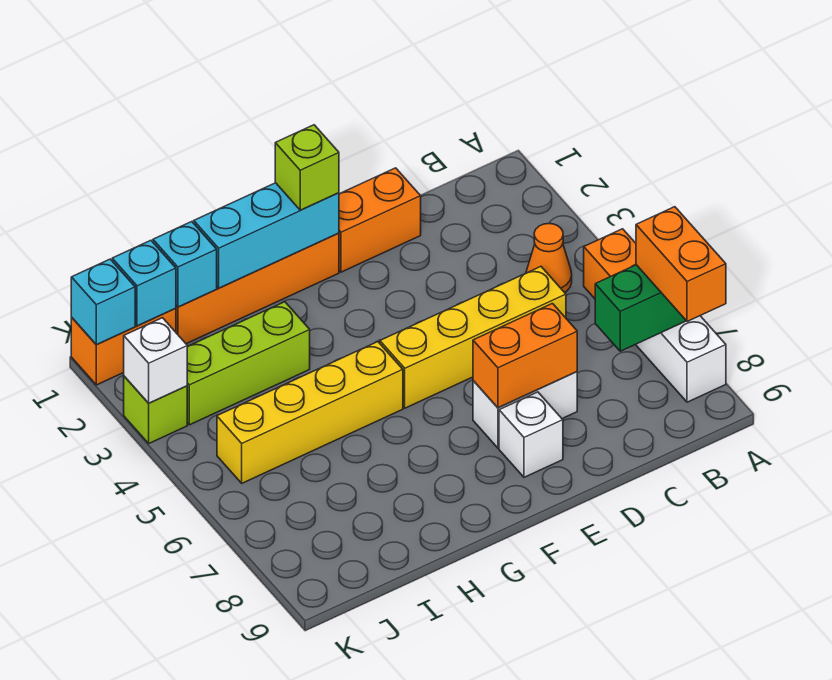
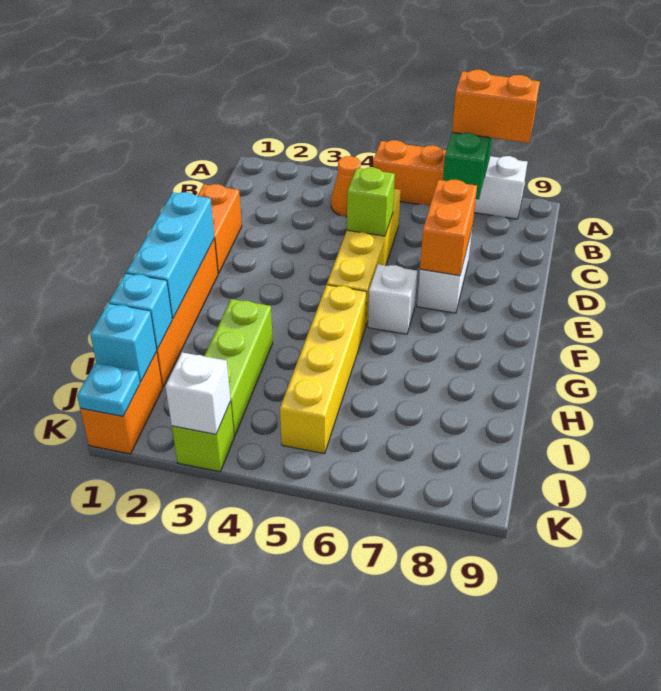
white brick E8 level 1 -> white brick F6 level 1
lime brick F1 level 3 -> lime brick D5 level 2
cyan brick K1 level 2 -> cyan plate K1 level 2

